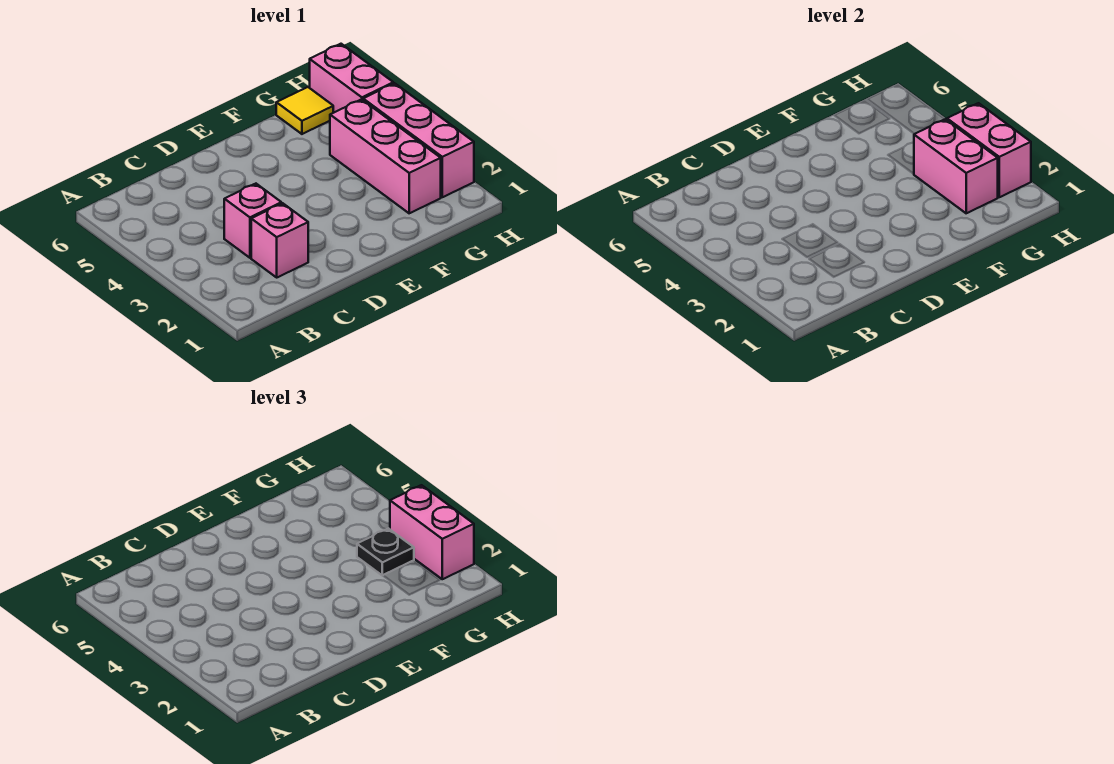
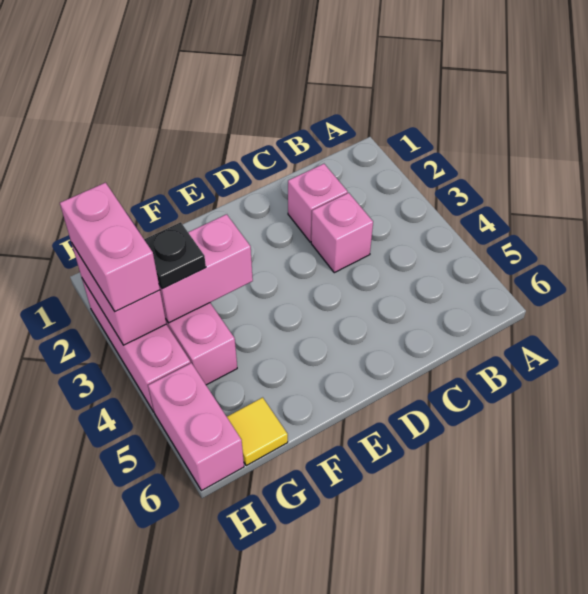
pink brick G2:G3 level 2 -> pink brick F3:G3 level 2

